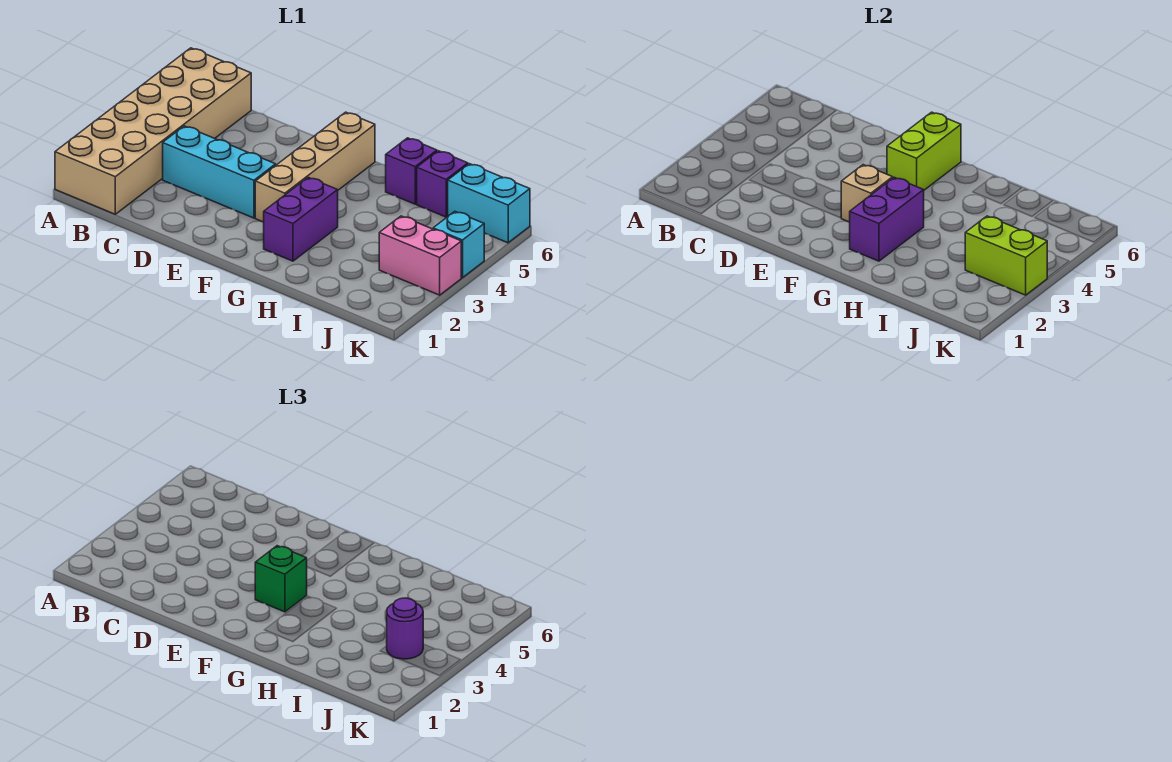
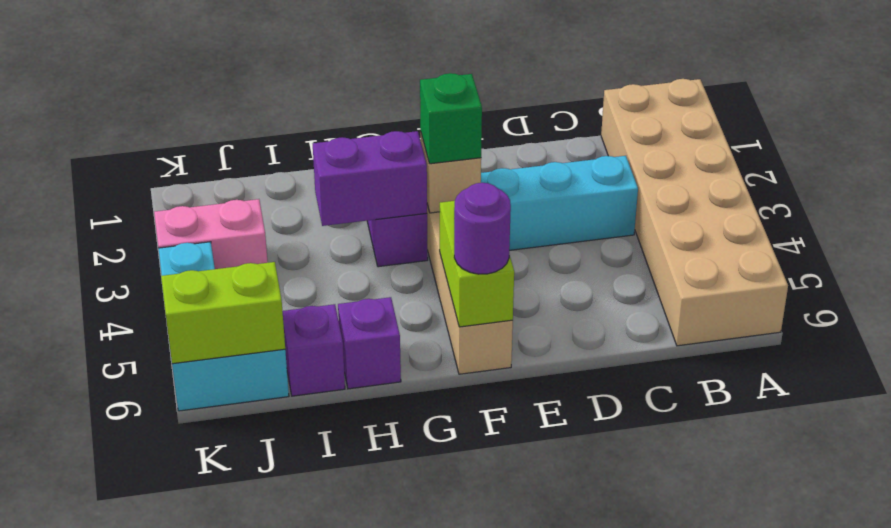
purple brick G2:G3 level 2 -> purple brick G3:H3 level 2
lime brick J3:K3 level 2 -> lime brick J6:K6 level 2
purple round brick J3 level 3 -> purple round brick F6 level 3

